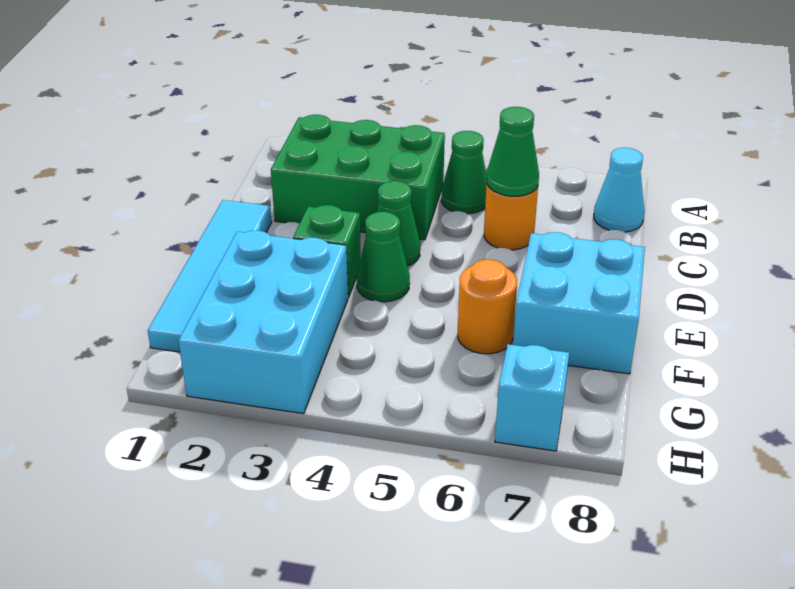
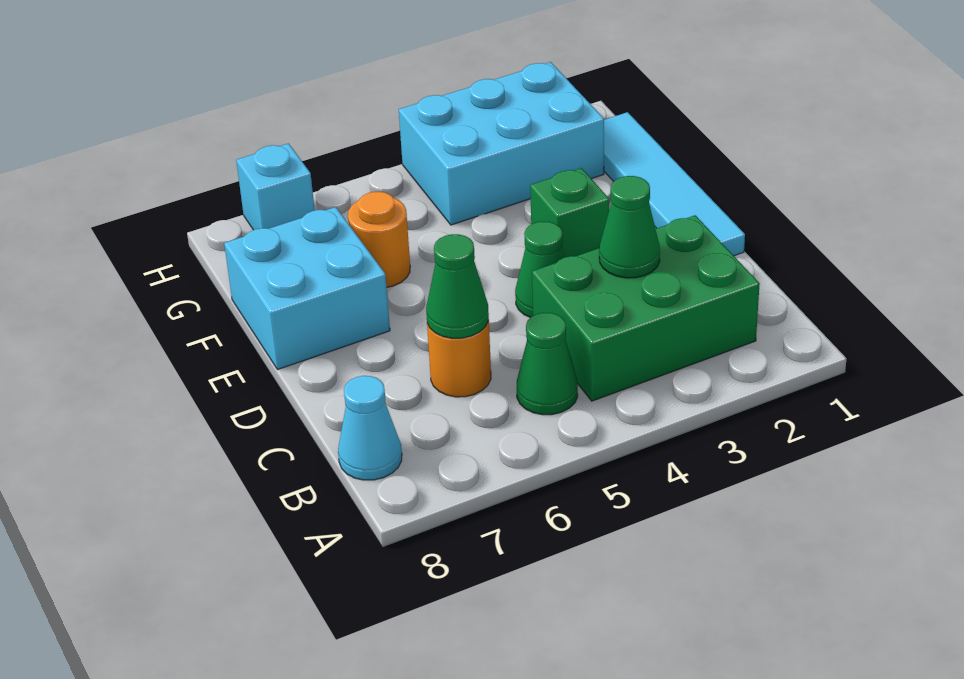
green cone E4 level 1 -> green cone C3 level 2
cyan brick F2:H3 level 1 -> cyan brick G2:H4 level 1

